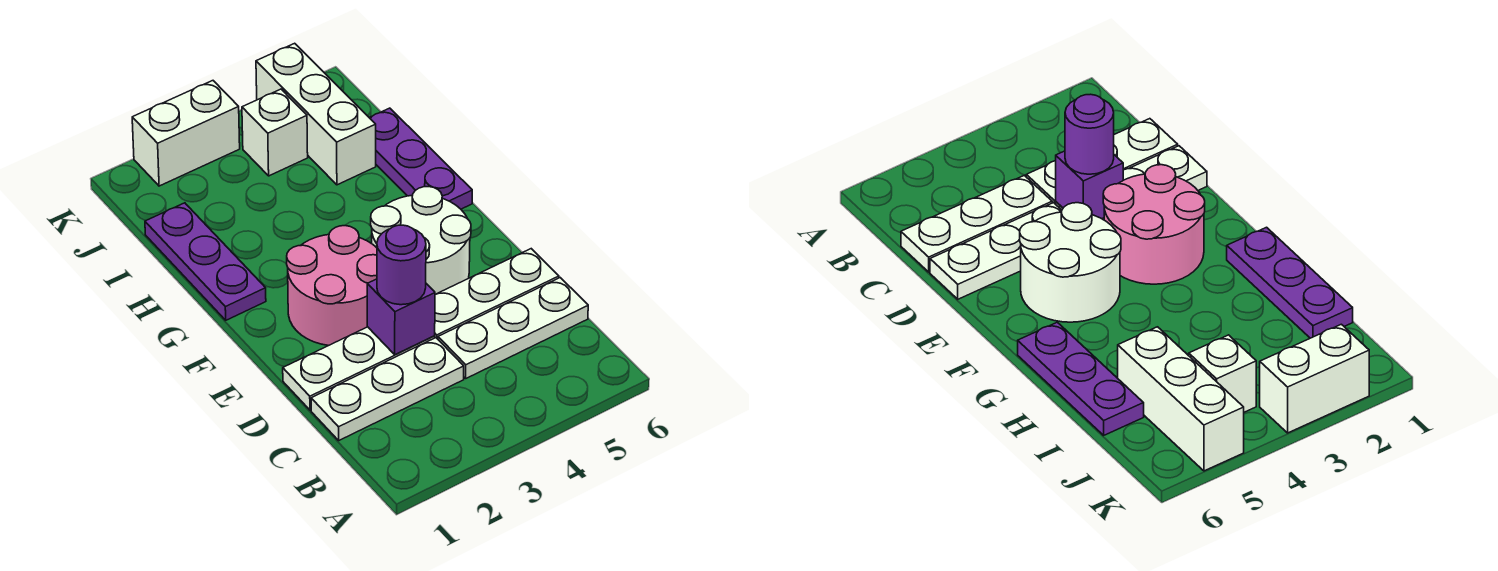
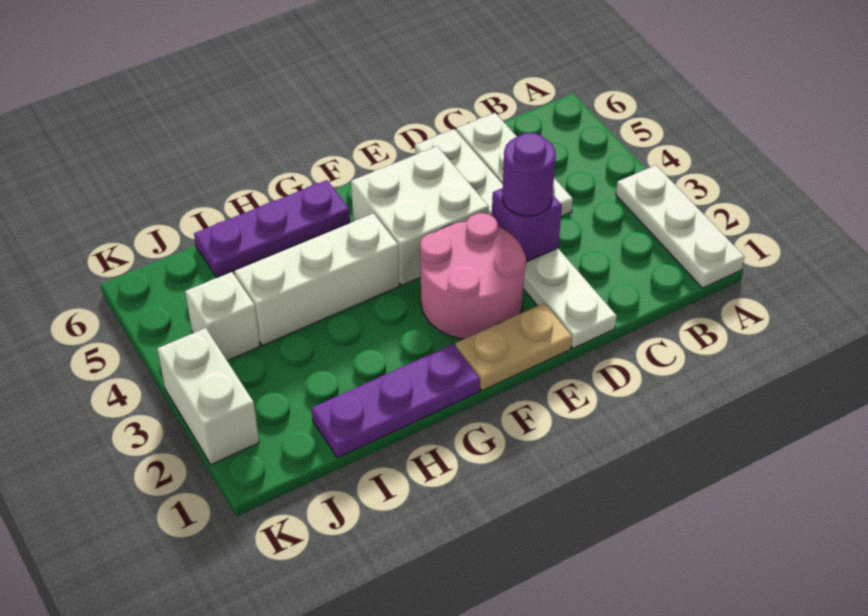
white plate C1:C3 level 1 -> white plate A1:A3 level 1
none -> tan plate E1:F1 level 1
white round brick E4:F5 level 1 -> white brick E4:F5 level 1
white brick I5:K5 level 1 -> white brick G4:I4 level 1

